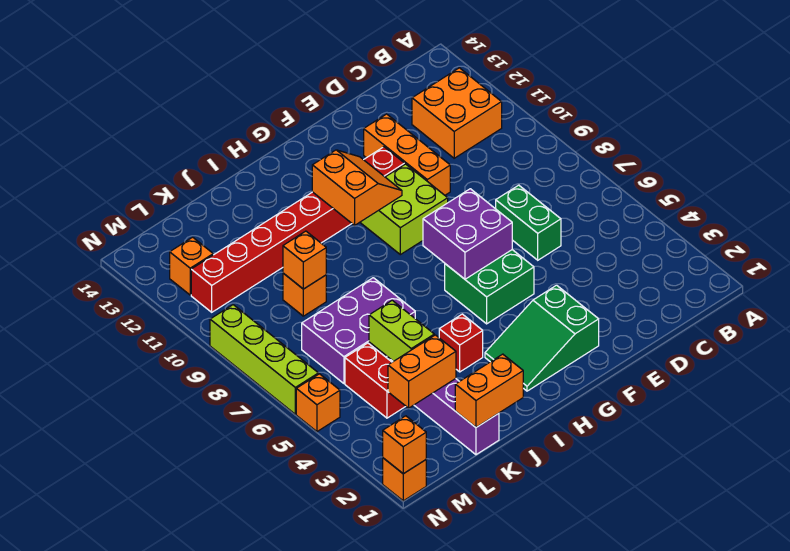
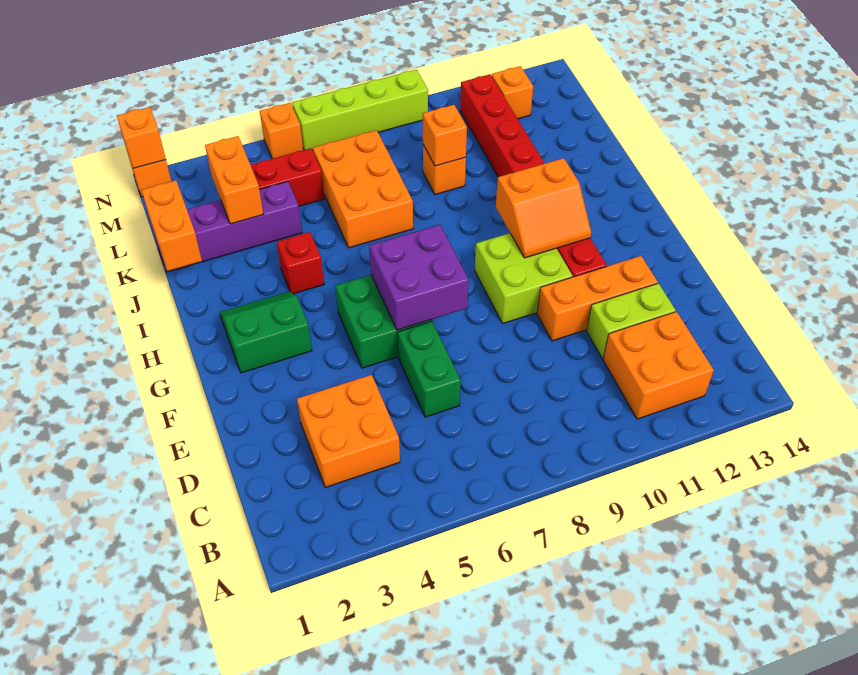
none -> orange brick C3:D4 level 1
green brick D6:D7 level 1 -> green brick D6:E6 level 1
green slope F2:H3 level 1 top F -> green slope G2:H3 level 1 top G
purple brick J6:L7 level 1 -> orange brick J6:L7 level 1
lime brick K4:K5 level 2 -> lime brick D11:D12 level 1

